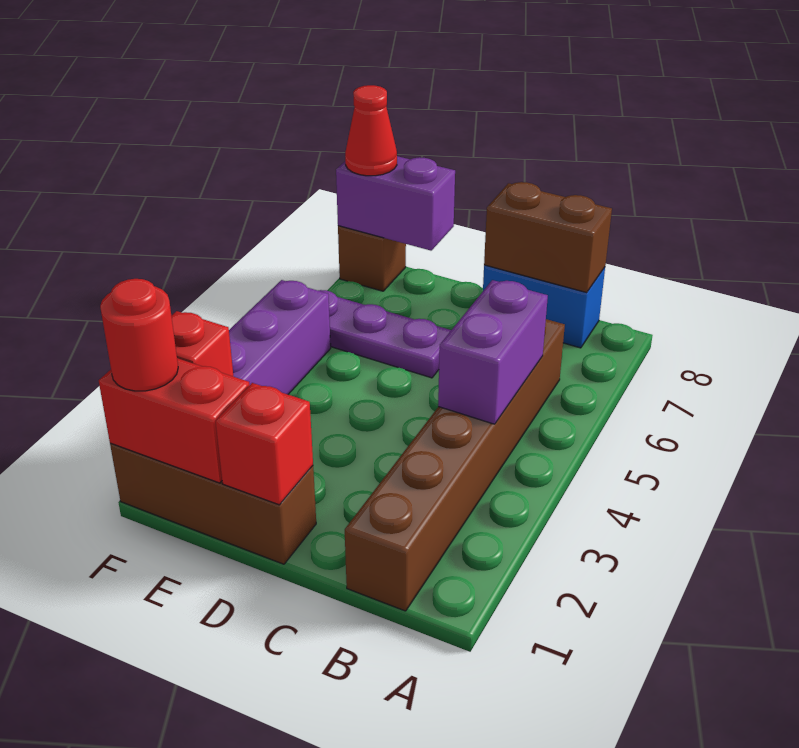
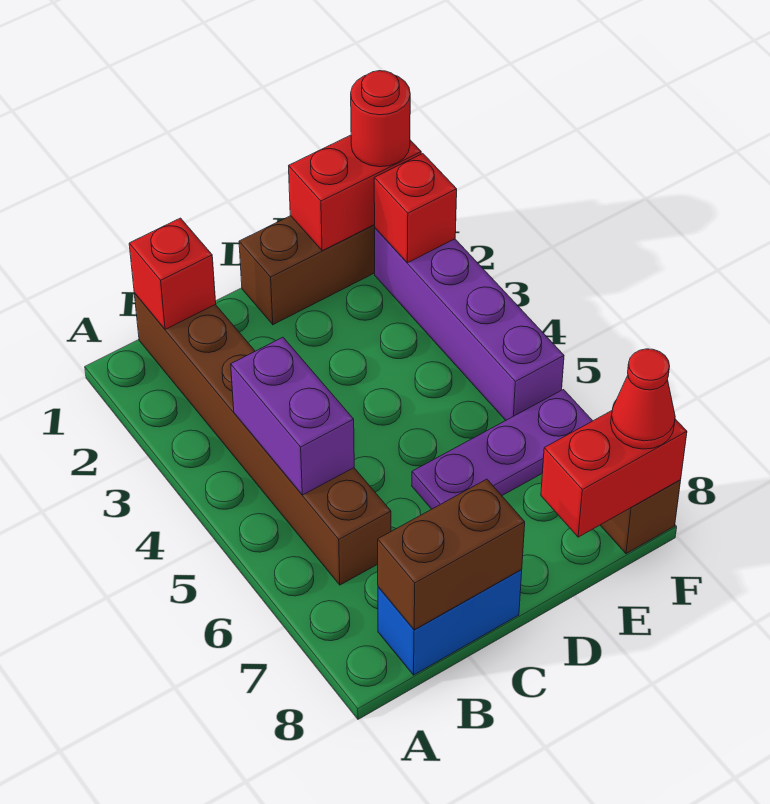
red brick D1 level 2 -> red brick B1 level 2
purple brick E8:F8 level 2 -> red brick E8:F8 level 2

